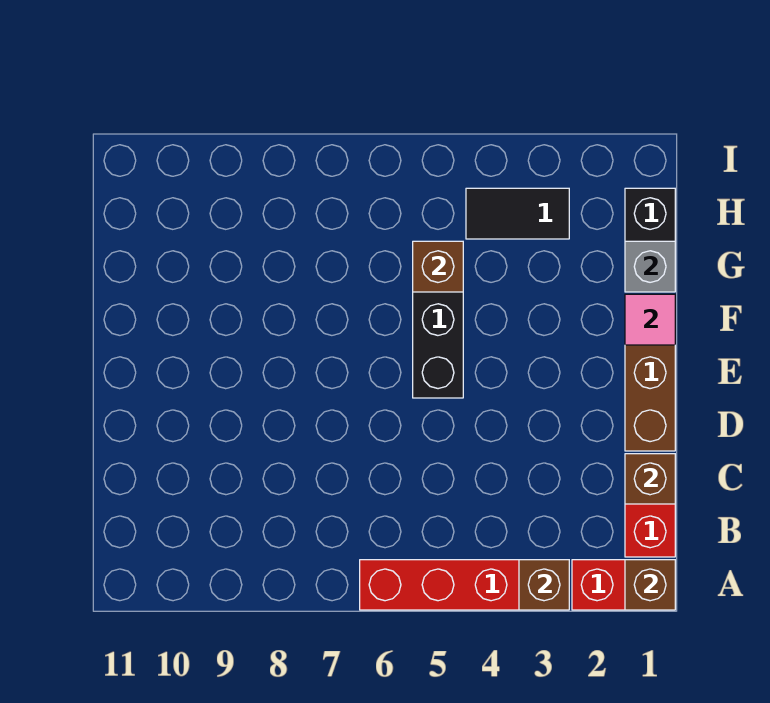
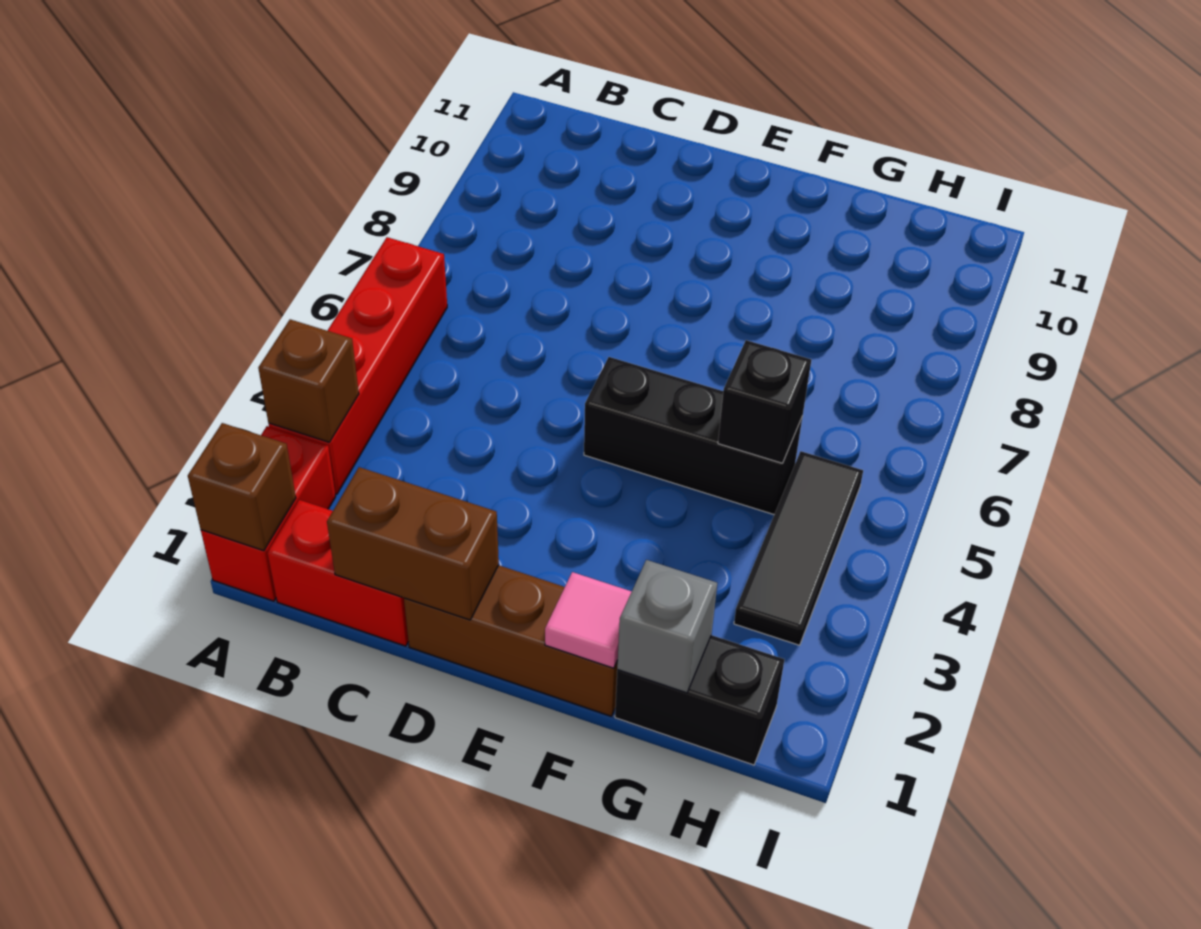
brown brick C1 level 2 -> brown brick C1:D1 level 2
brown brick G5 level 2 -> black brick G5 level 2
black tile H3:H4 level 1 -> black tile H3:H5 level 1

